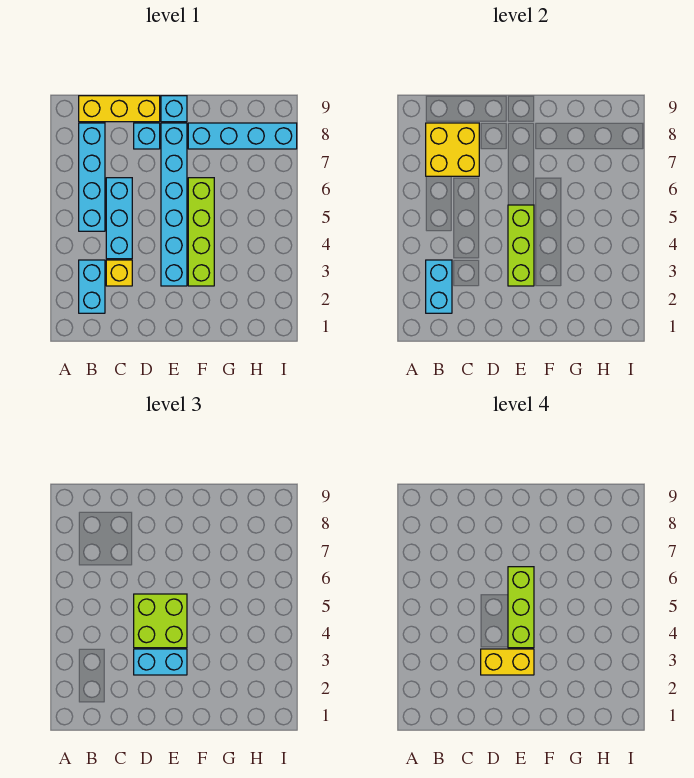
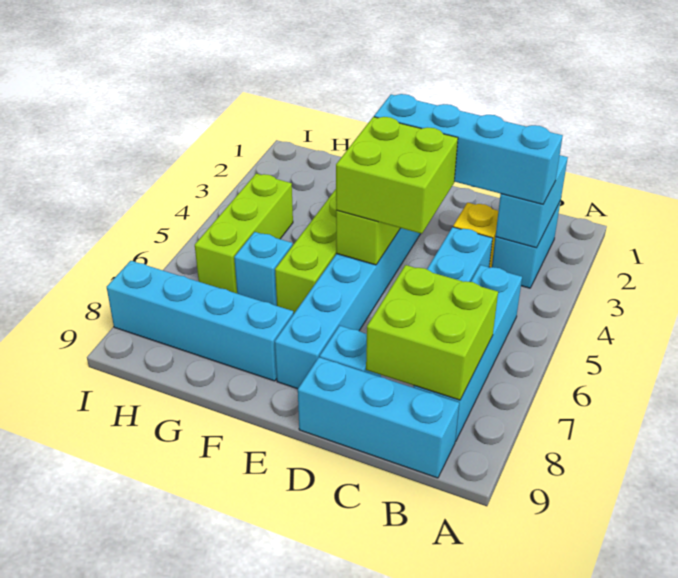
yellow brick B7:C8 level 2 -> lime brick B7:C8 level 2
yellow brick B9:D9 level 1 -> cyan brick B9:D9 level 1
cyan brick D3:E3 level 3 -> cyan brick B3:E3 level 3
yellow brick D3:E3 level 4 -> none
lime brick E4:E6 level 4 -> lime brick H4:H6 level 1
cyan brick E9 level 1 -> cyan brick G6 level 1

